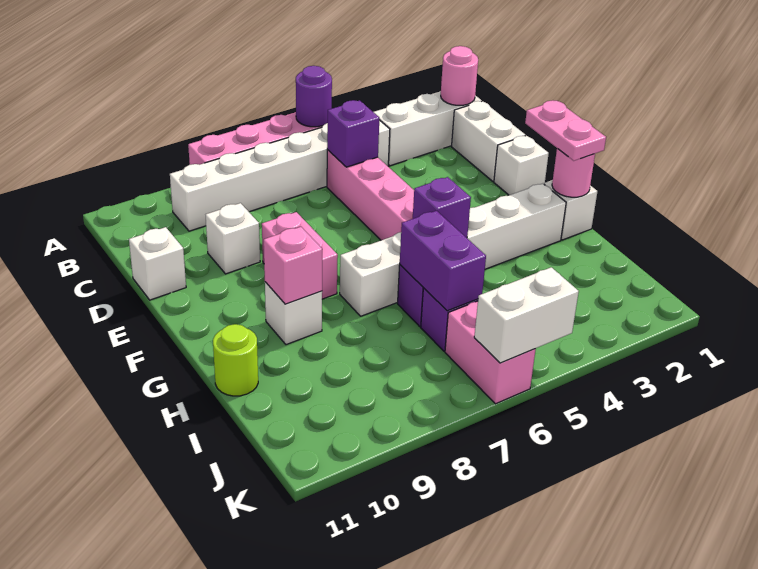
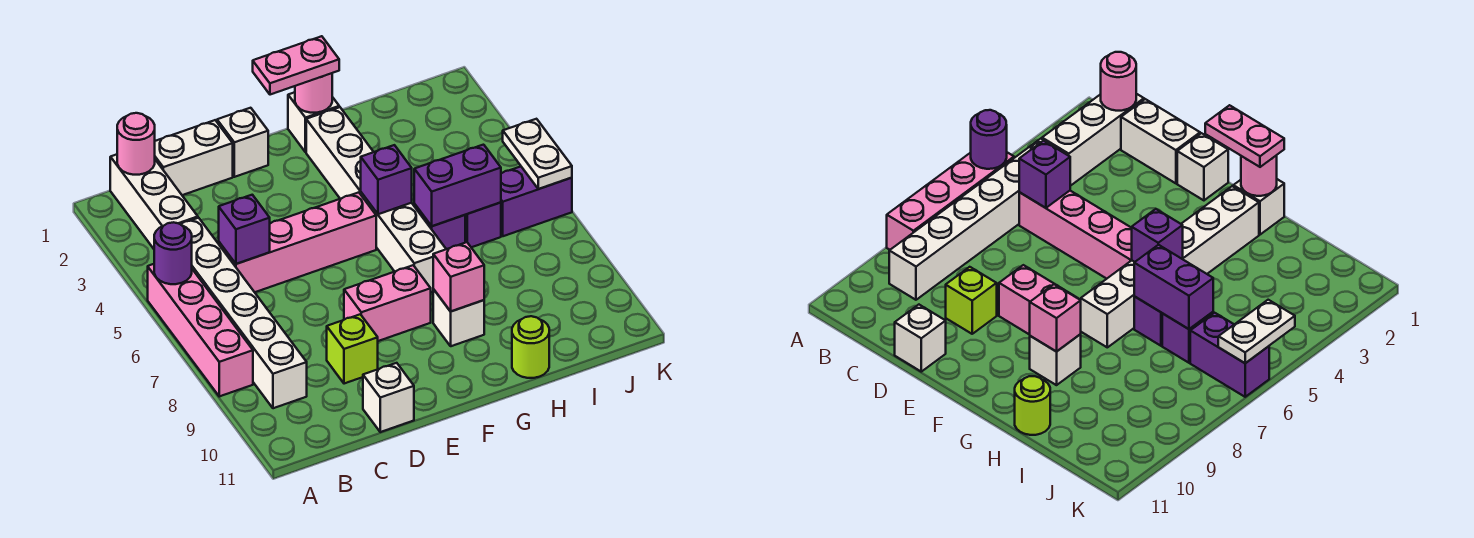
white brick D9 level 1 -> lime brick D9 level 1
pink brick J6:K6 level 1 -> purple brick J6:K6 level 1
white brick K5:K6 level 2 -> white plate K5:K6 level 2

